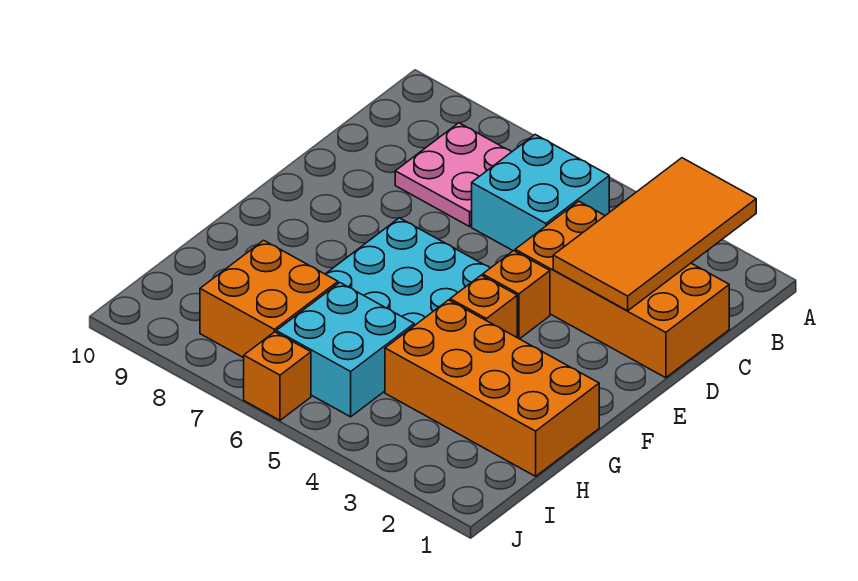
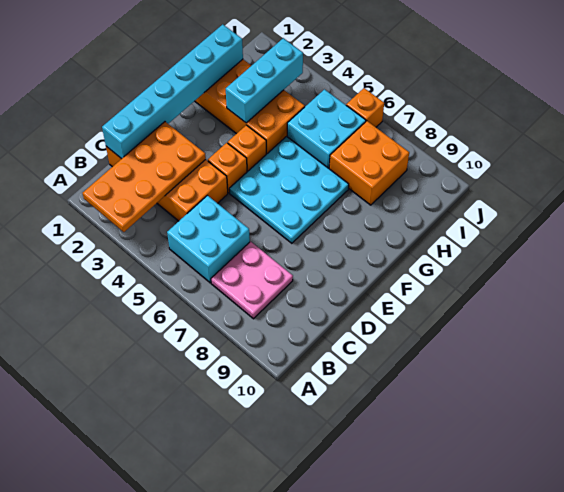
orange tile A2:D3 level 2 -> orange plate A2:D3 level 2
none -> cyan brick C1:H1 level 2
none -> cyan brick G3:I3 level 2

